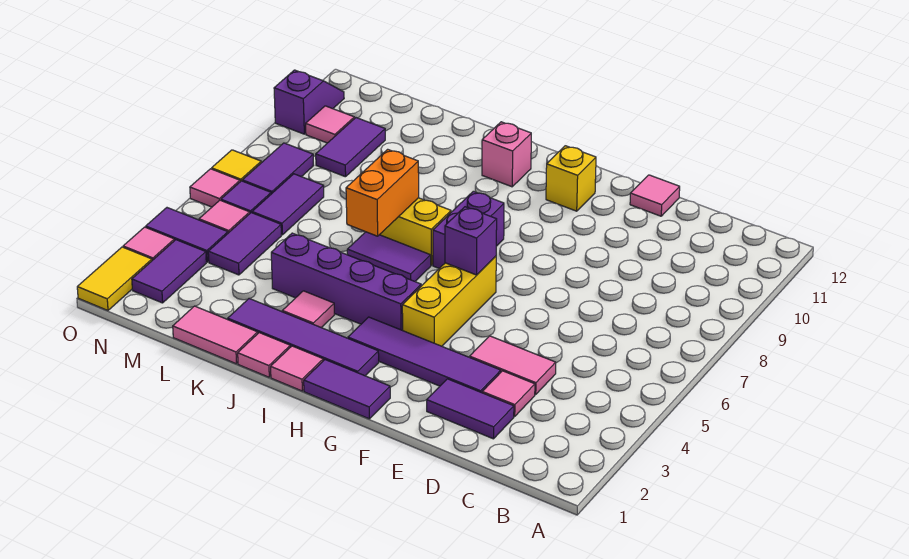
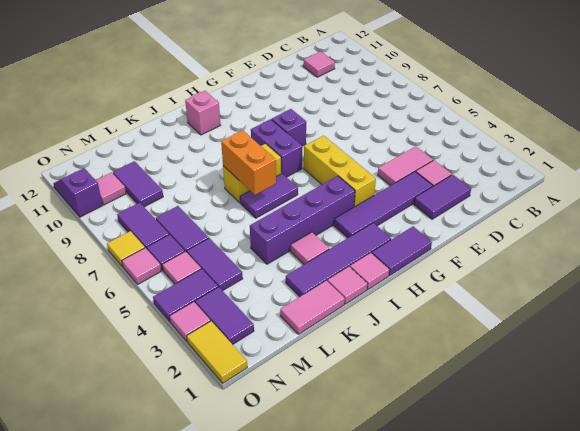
pink tile E12 level 1 -> pink tile C11 level 1
purple brick G6 level 2 -> purple brick G8 level 1
yellow brick G11 level 1 -> none

